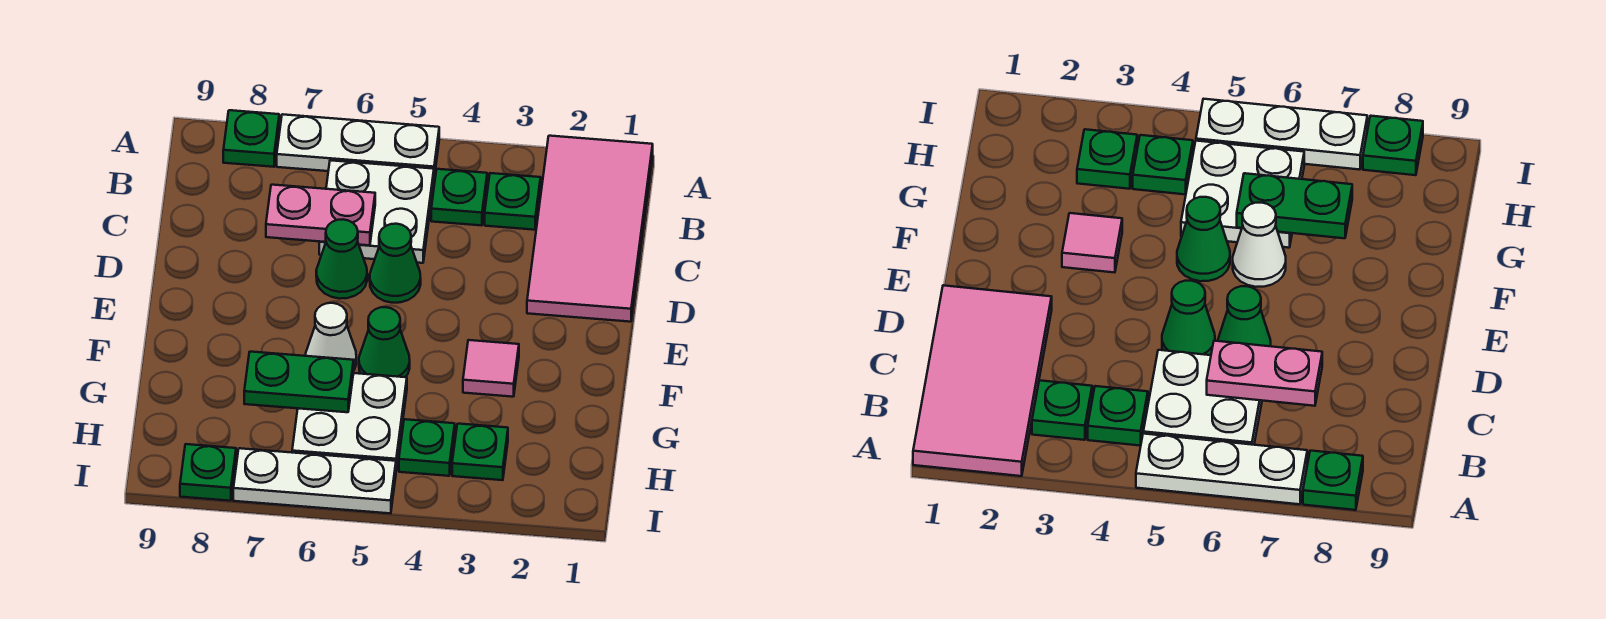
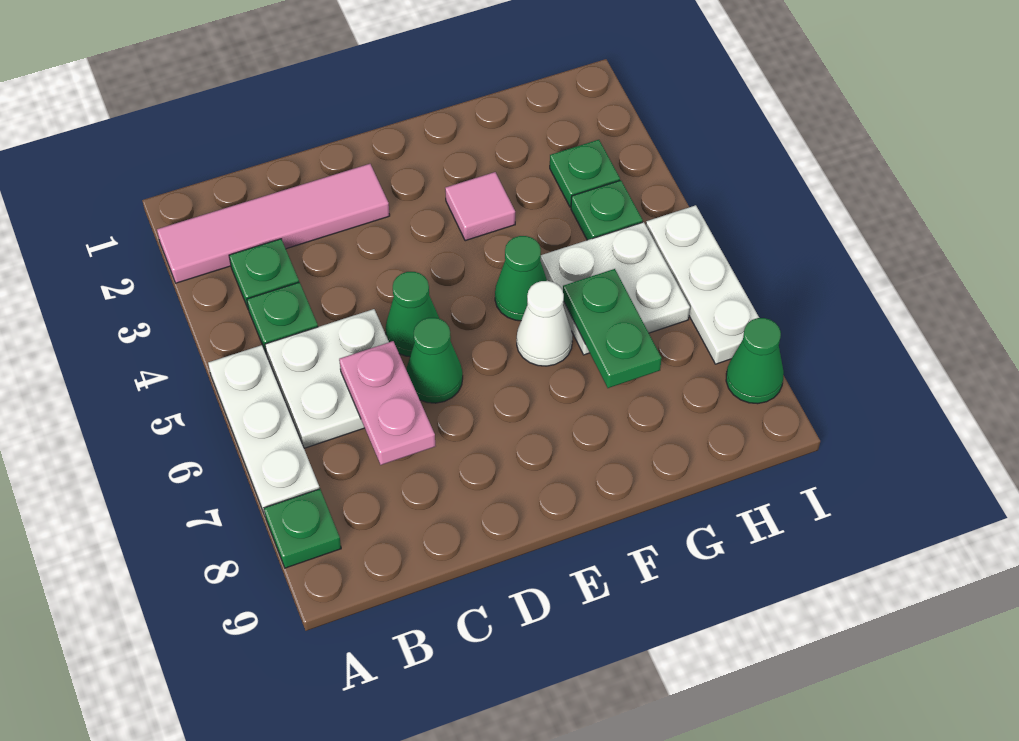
pink tile A1:D2 level 1 -> pink tile A2:D2 level 1
green plate I8 level 1 -> green cone I8 level 1

